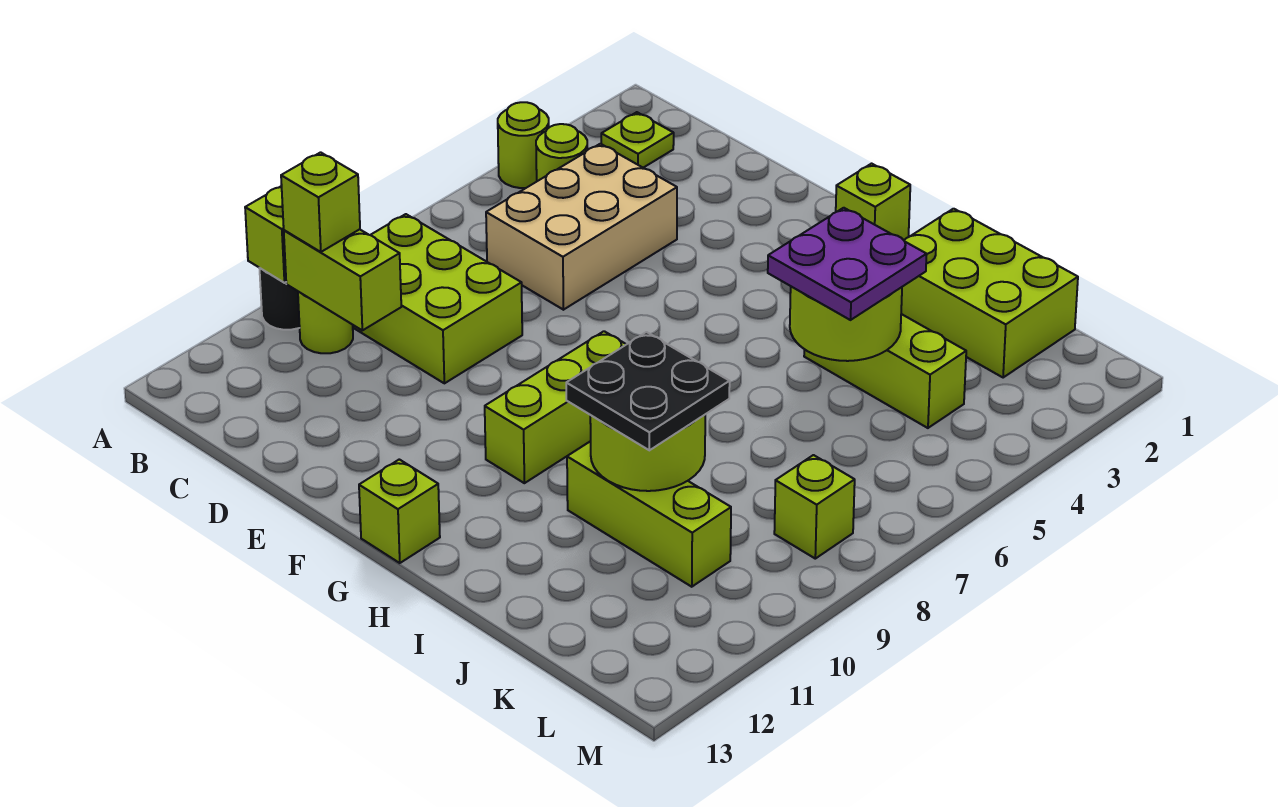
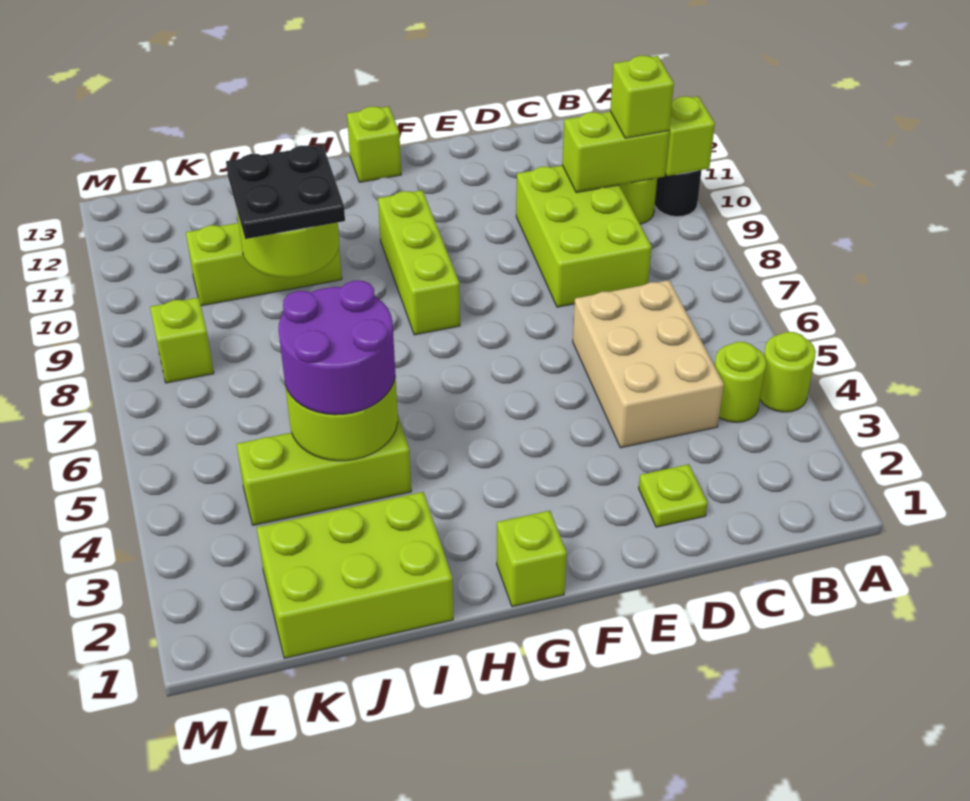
lime plate B2 level 1 -> lime plate D2 level 1
lime brick B8:D9 level 1 -> lime brick C8:D10 level 1
purple plate I4:J5 level 3 -> purple round brick I4:J5 level 3

